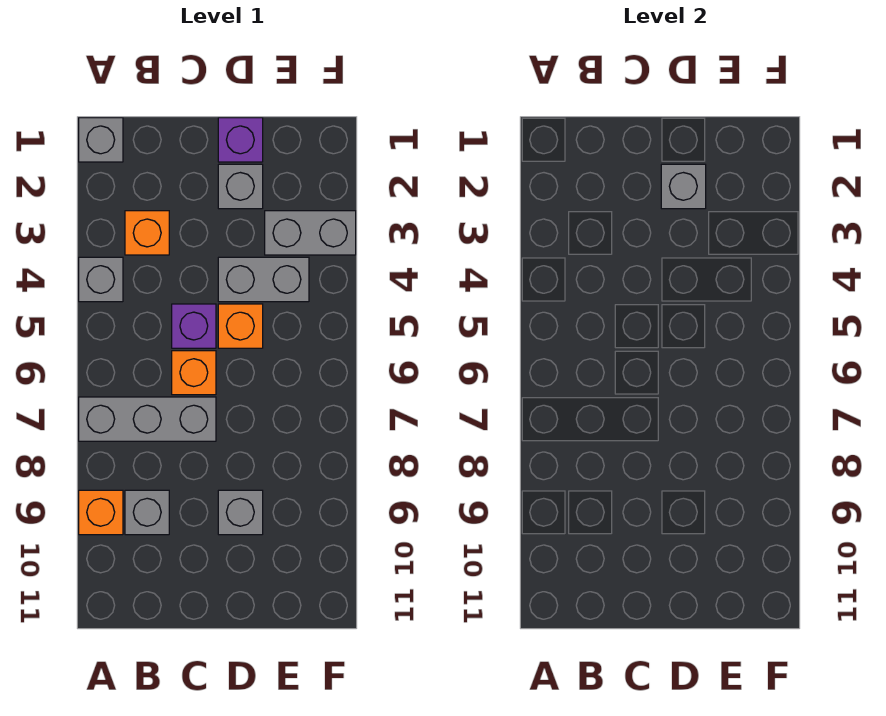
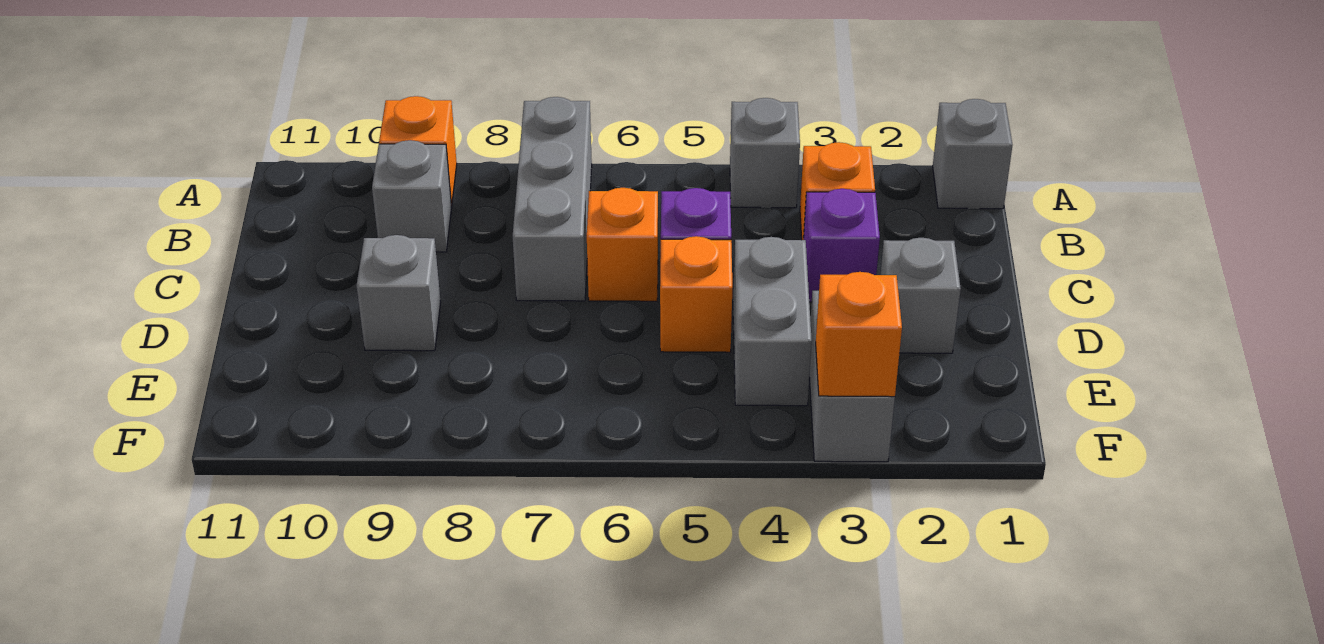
purple brick D1 level 1 -> purple brick C3 level 1
grey brick D2 level 2 -> none
none -> orange brick F3 level 2

